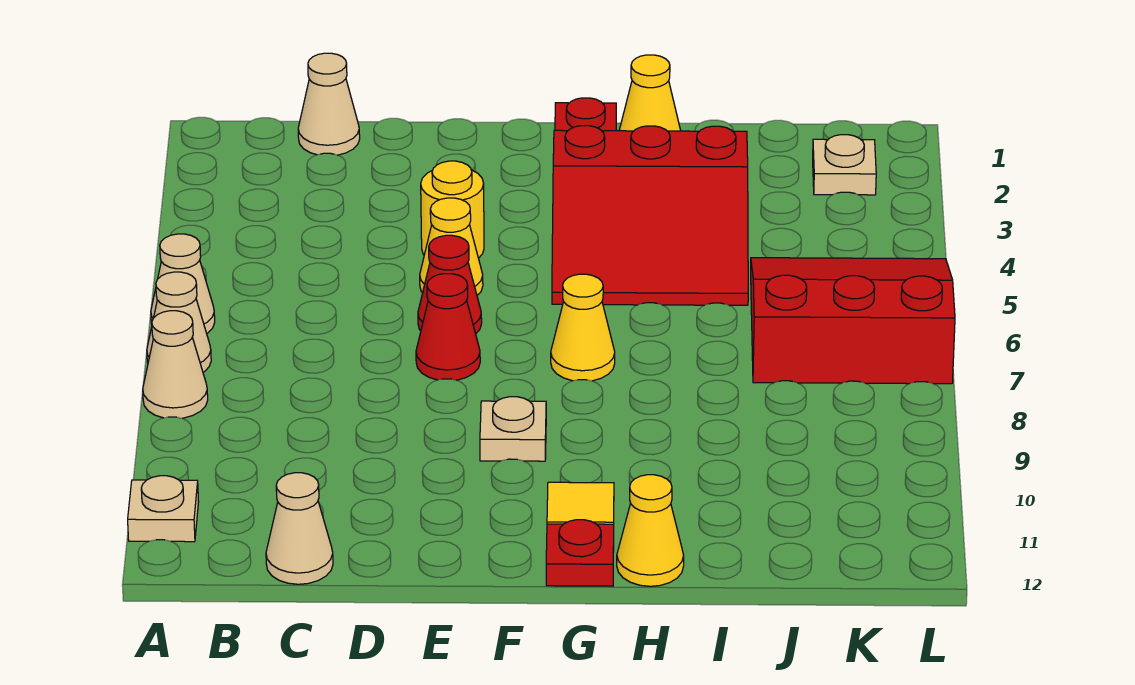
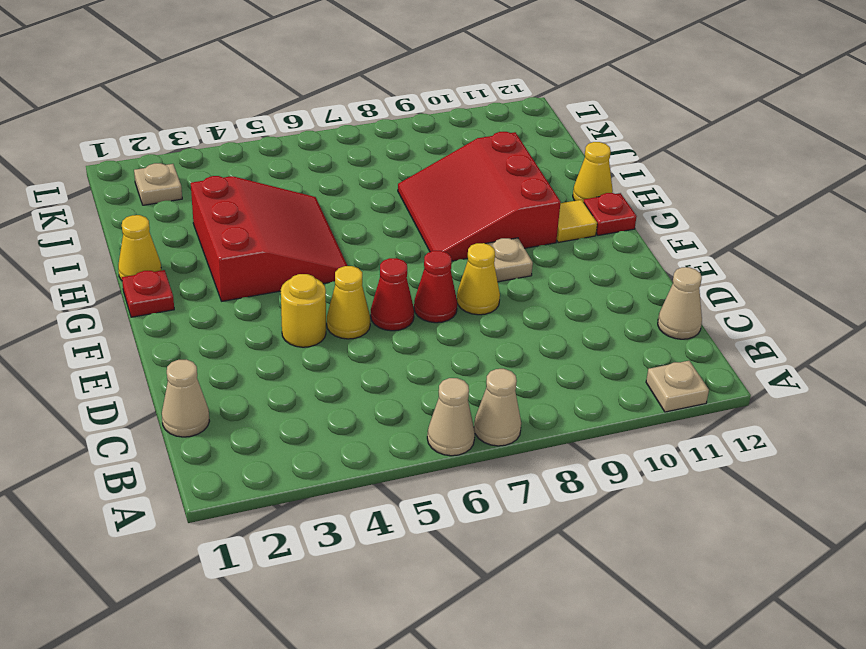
tan cone A8 level 1 -> none
yellow cone G7 level 1 -> yellow cone E8 level 1
red slope J5:L7 level 1 top 7 -> red slope G8:I10 level 1 top 10

